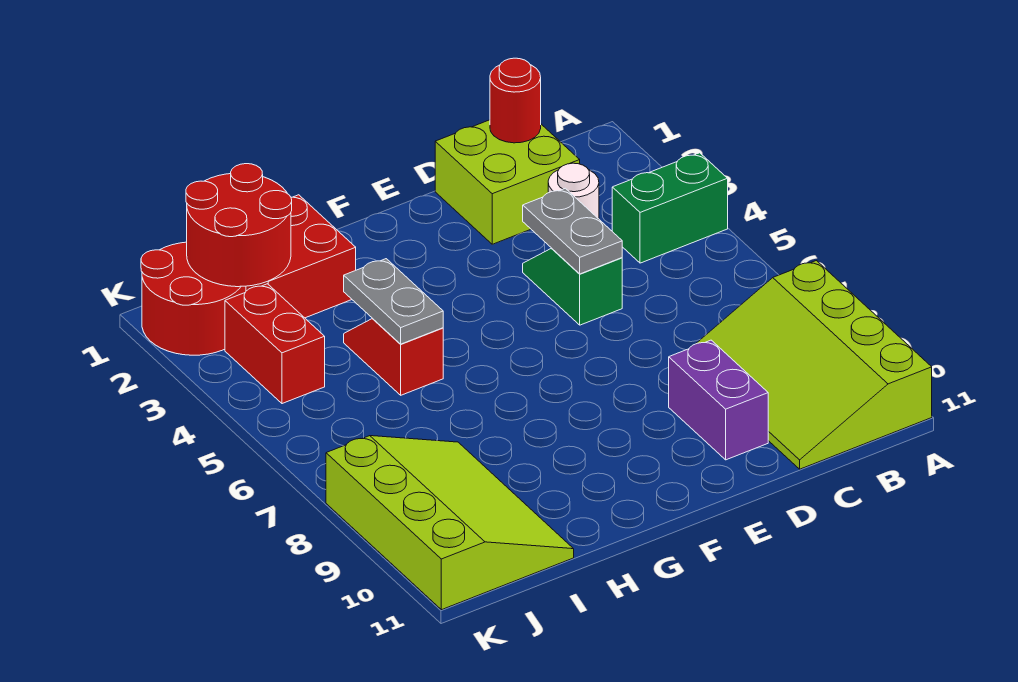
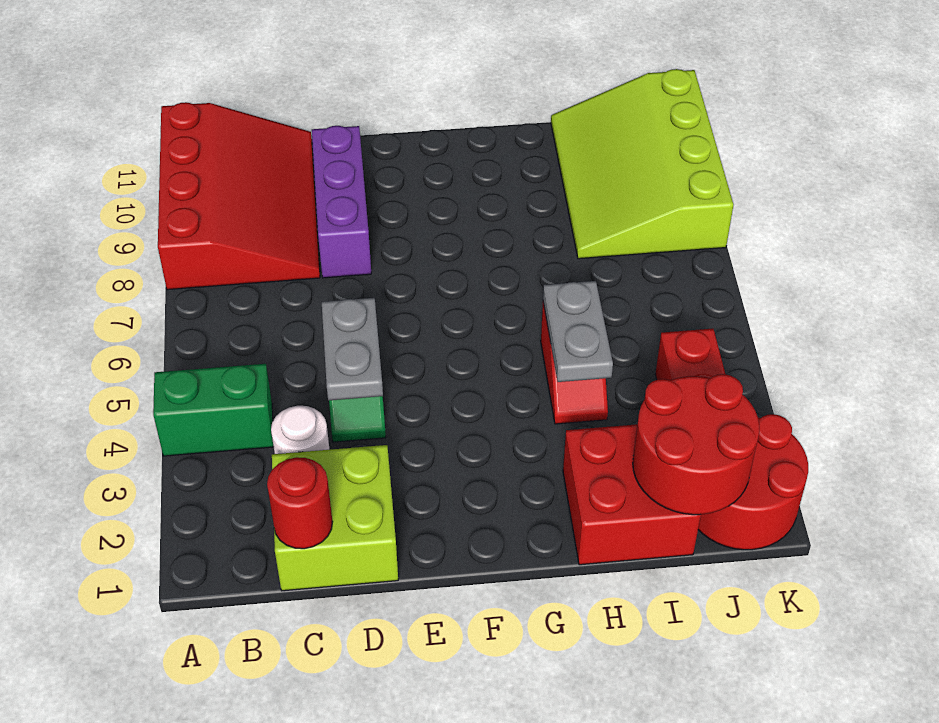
lime slope A8:C11 level 1 top A -> red slope A8:C11 level 1 top A
purple brick D9:D10 level 1 -> purple brick D8:D10 level 1

